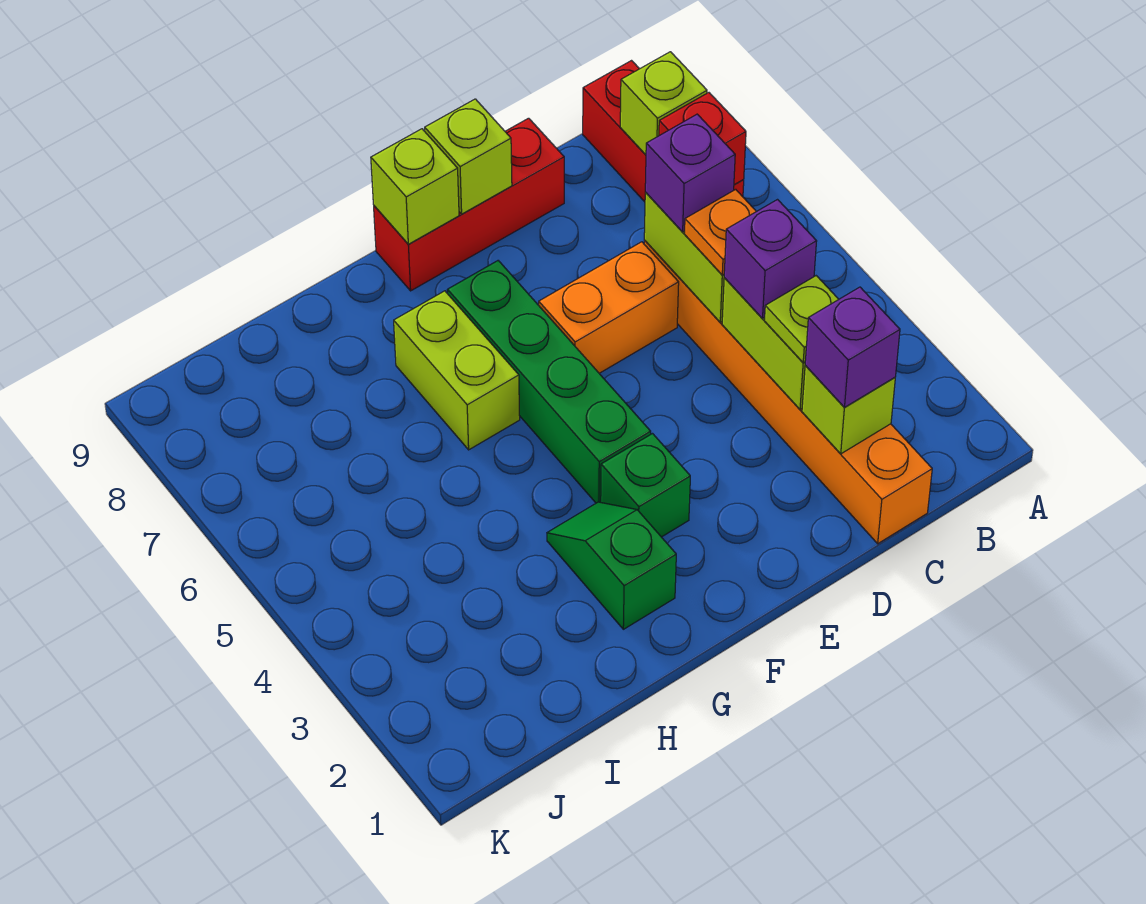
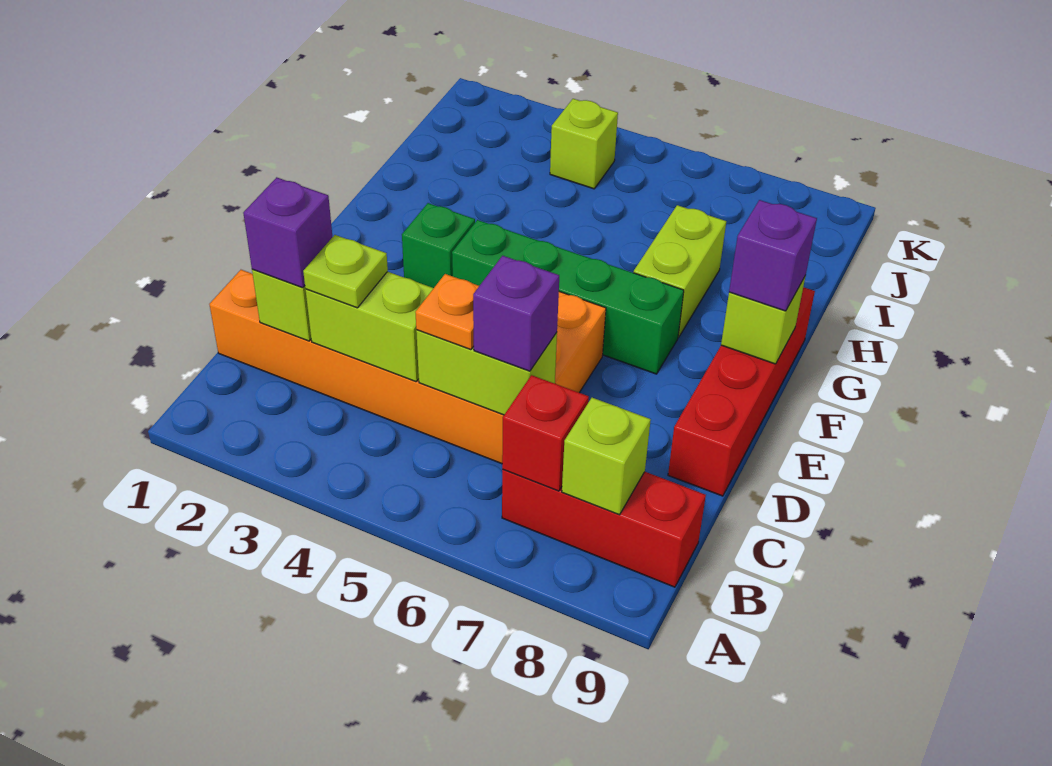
purple brick C4 level 3 -> purple brick F9 level 3
red brick D9:F9 level 1 -> red brick D9:G9 level 1
lime brick E9 level 2 -> lime brick J4 level 1
green slope G2:G3 level 1 top 2 -> none
lime brick G6:G7 level 1 -> lime brick G7:H7 level 1

